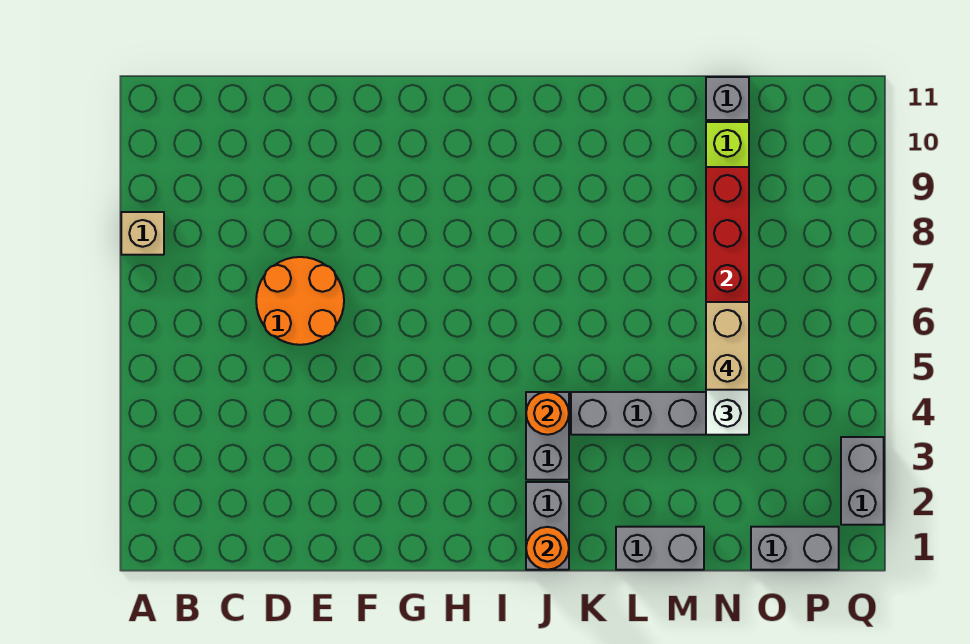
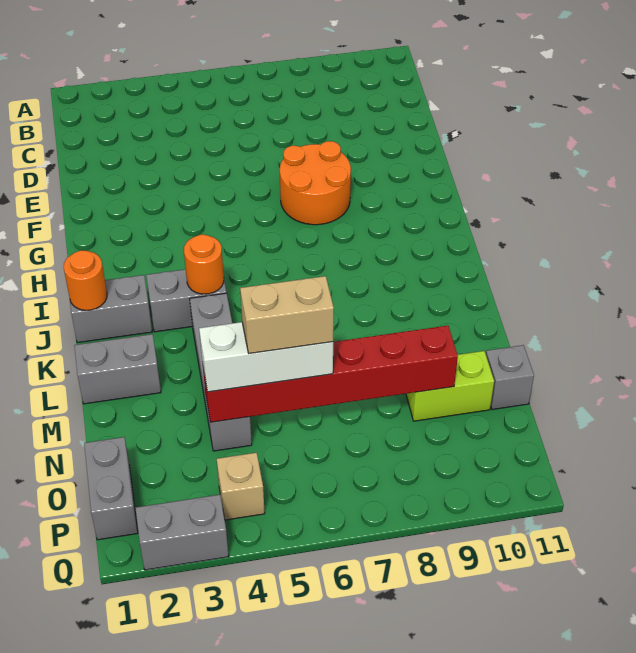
tan brick A8 level 1 -> tan brick P4 level 1
orange round brick D6:E7 level 1 -> orange round brick F7:G8 level 1
grey brick L1:M1 level 1 -> grey brick L1:L2 level 1

